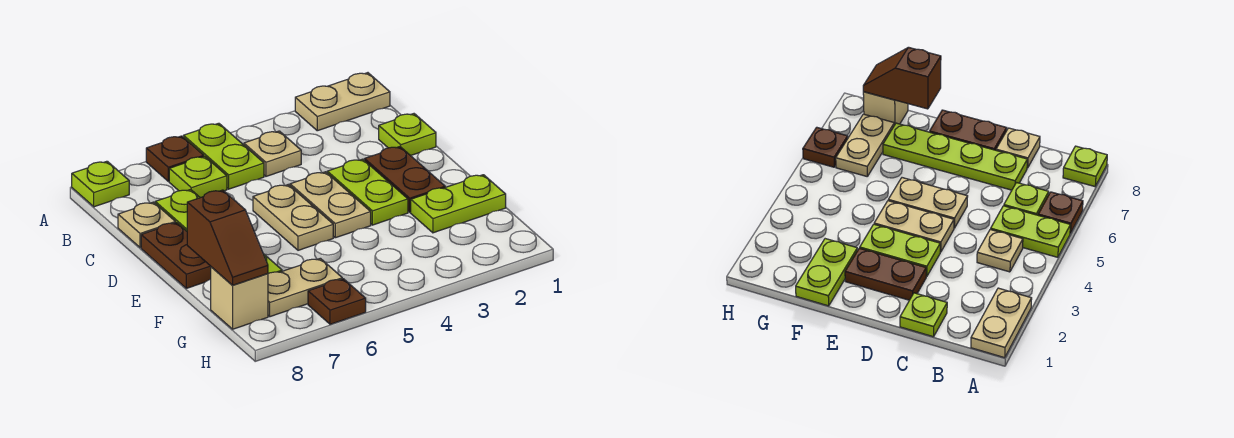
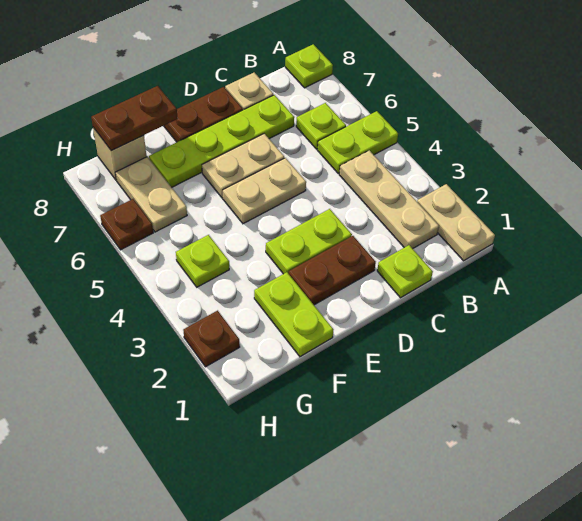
brown plate A6 level 1 -> brown plate H2 level 1
tan plate B4 level 1 -> tan plate B2:B4 level 1
tan plate D4:E4 level 1 -> tan plate D6:E6 level 1
brown slope F8:G8 level 2 top F -> brown plate F8:G8 level 2
none -> lime plate G4 level 1

